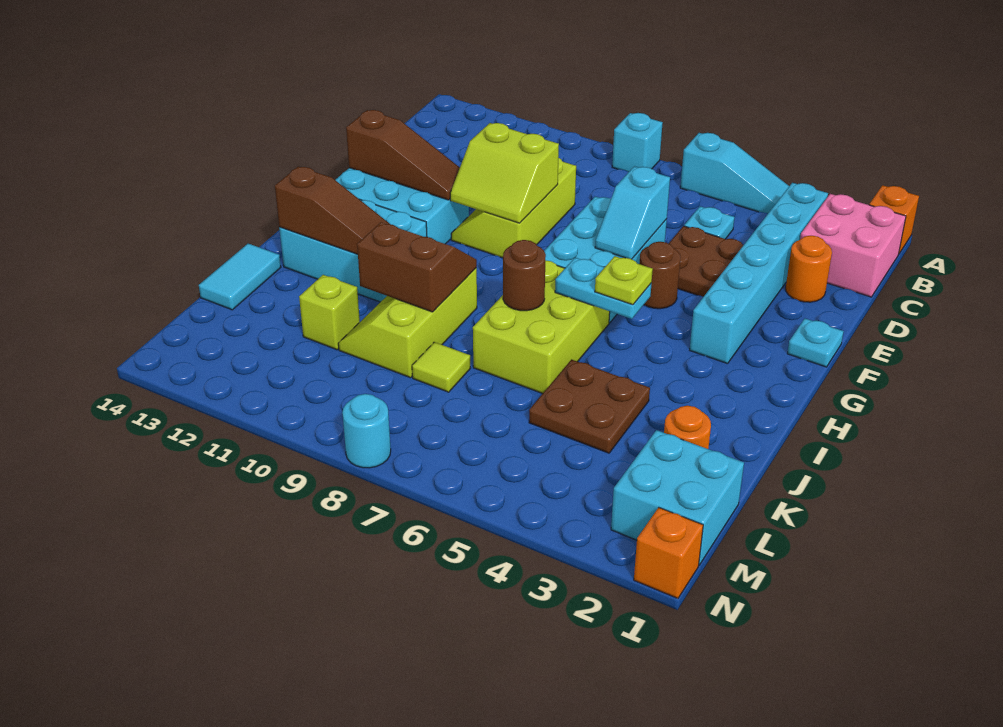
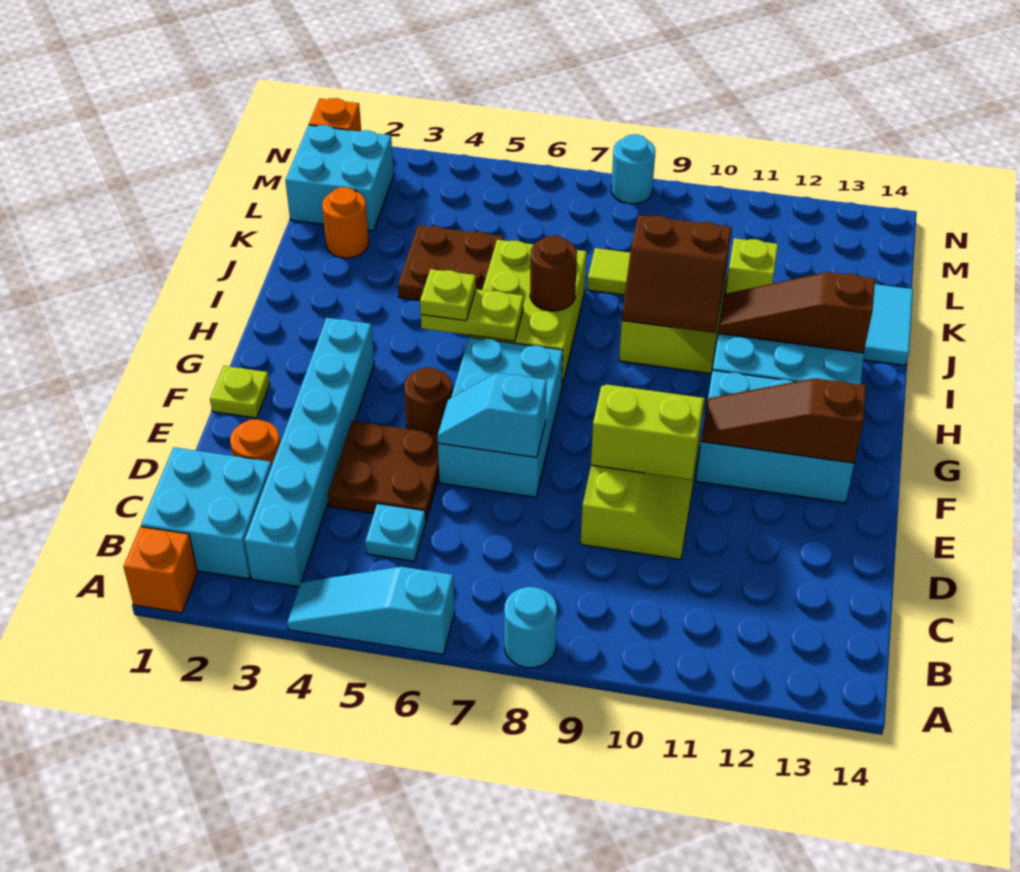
cyan brick A8 level 1 -> cyan round brick A8 level 1
pink brick B1:C2 level 1 -> cyan brick B1:C2 level 1
cyan slope E6:F6 level 2 top E -> cyan slope E6:E7 level 2 top 7
cyan plate F1 level 1 -> lime plate F1 level 1
cyan plate H5:H6 level 2 -> lime plate H5:H6 level 2

